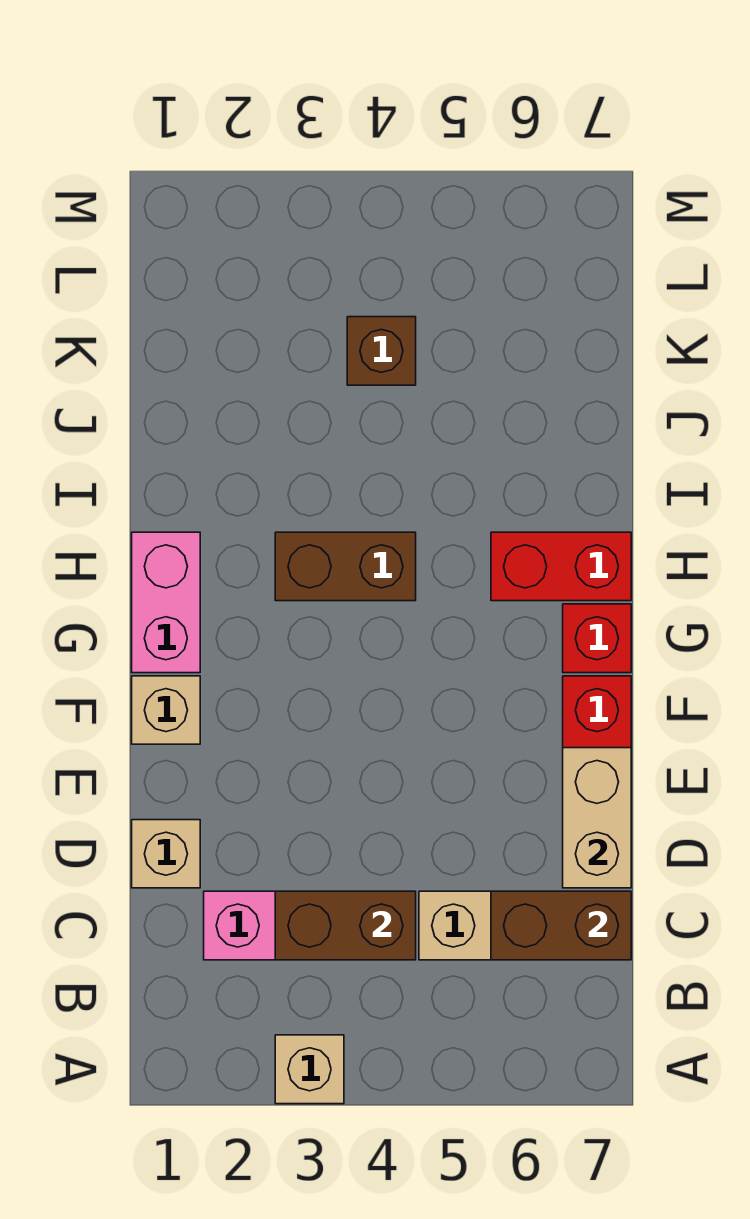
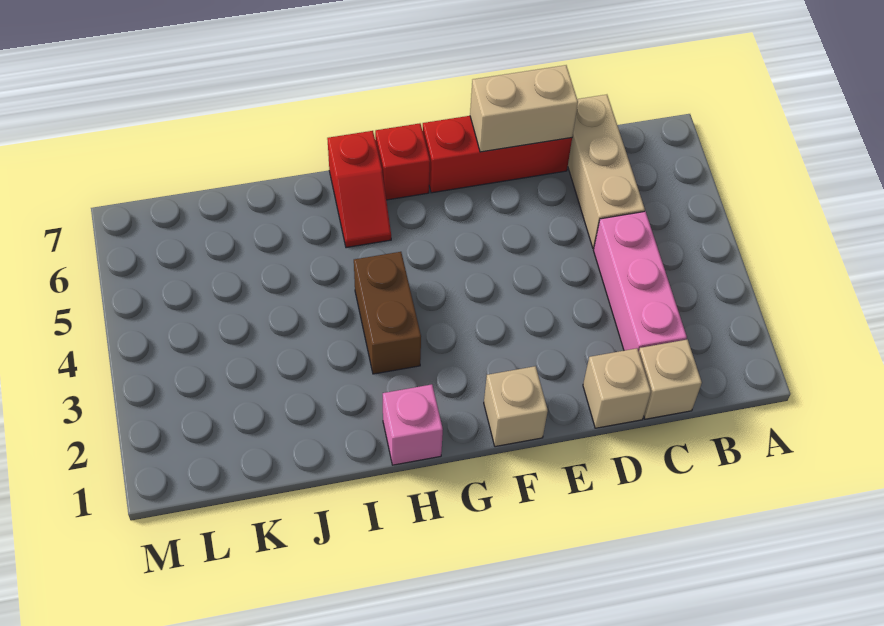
tan brick A3 level 1 -> tan brick C1 level 1
brown brick C3:C4 level 2 -> none
brown brick C6:C7 level 2 -> none
pink brick G1:H1 level 1 -> pink brick H1 level 1
red brick H6:H7 level 1 -> red slope H6:H7 level 1 top 7
brown brick K4 level 1 -> none

